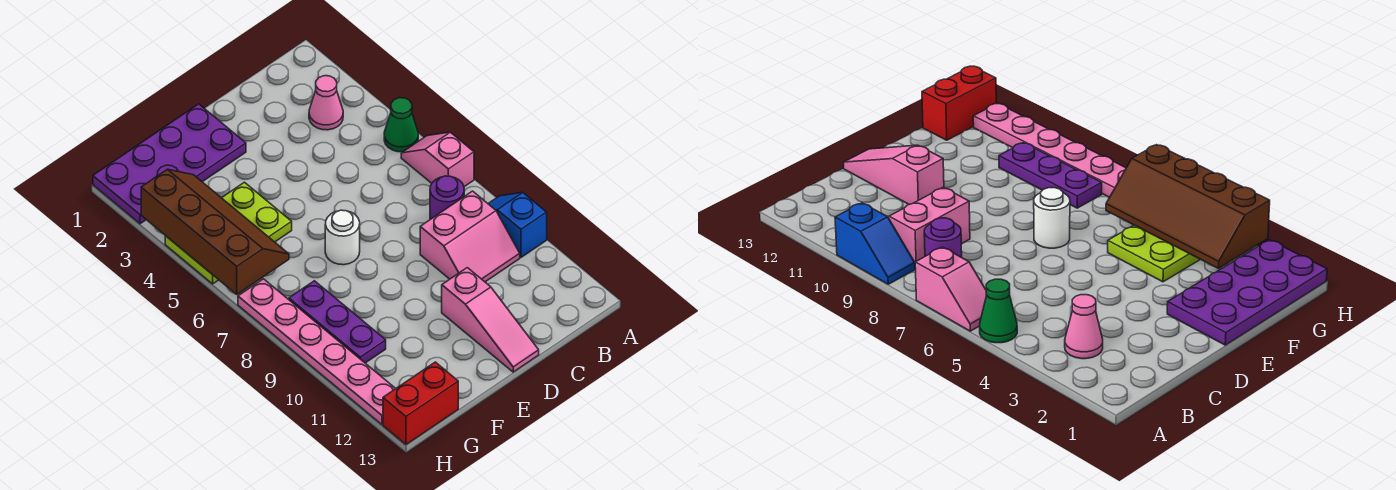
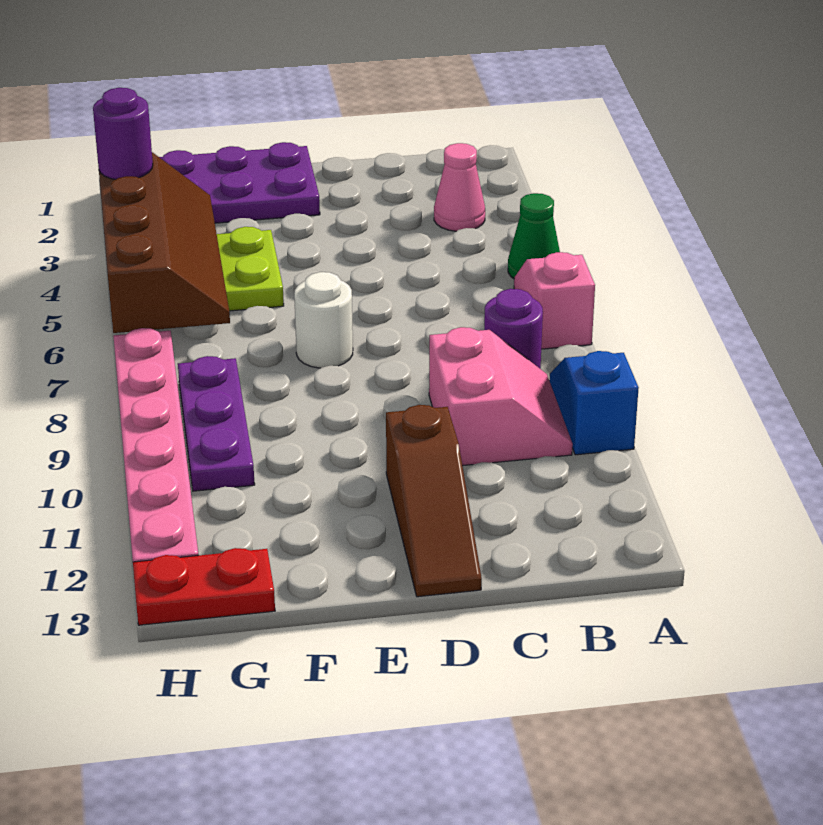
pink slope B9:C10 level 1 top 9 -> pink slope B9:C10 level 1 top C
pink slope D11:D13 level 1 top 11 -> brown slope D11:D13 level 1 top 11
red brick G13:H13 level 1 -> red plate G13:H13 level 1
none -> purple round brick H3 level 3

